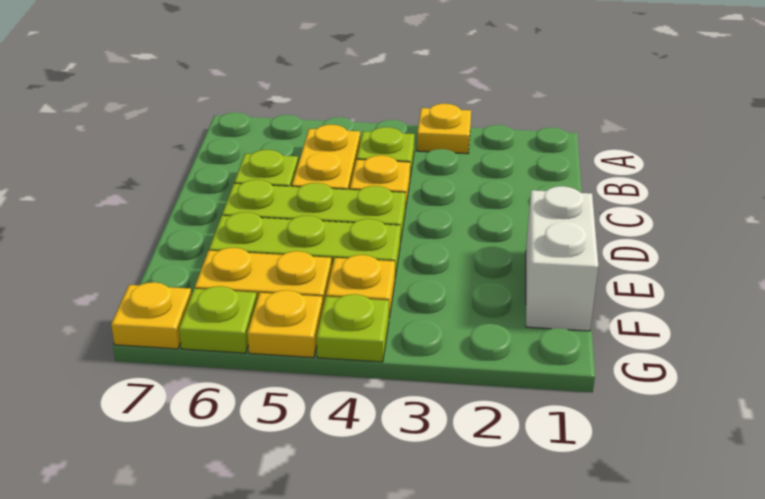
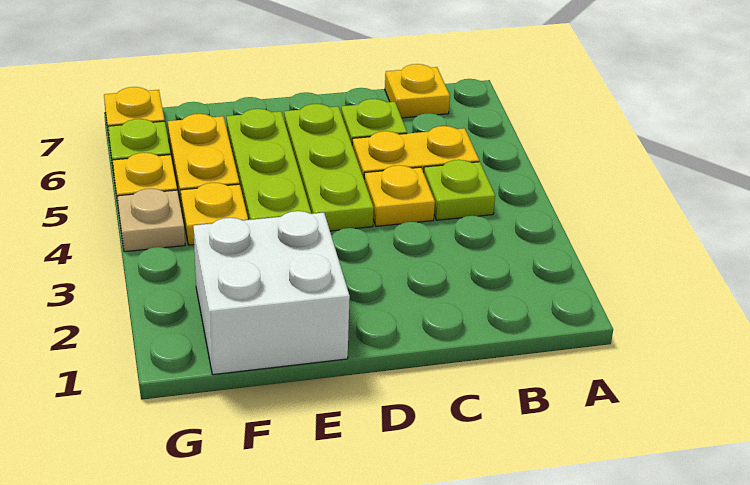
yellow plate A3 level 1 -> yellow plate B7 level 1
white brick E1:F1 level 1 -> white brick E1:F2 level 1
lime plate G4 level 1 -> tan plate G4 level 1

